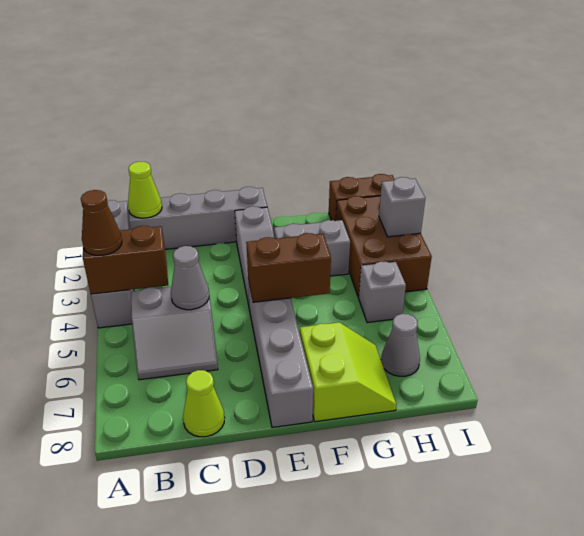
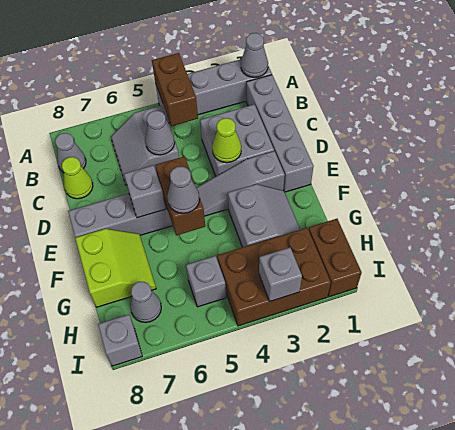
none -> grey cone A1 level 2
brown cone A4 level 3 -> none
lime cone B1 level 2 -> lime cone D3 level 2
none -> grey cone B8 level 1
none -> grey brick C2:D3 level 1
none -> grey brick E6 level 2
none -> grey cone F5 level 3
lime slope F7:G8 level 1 top F -> lime slope F7:G8 level 1 top 8
none -> grey brick I8 level 1

